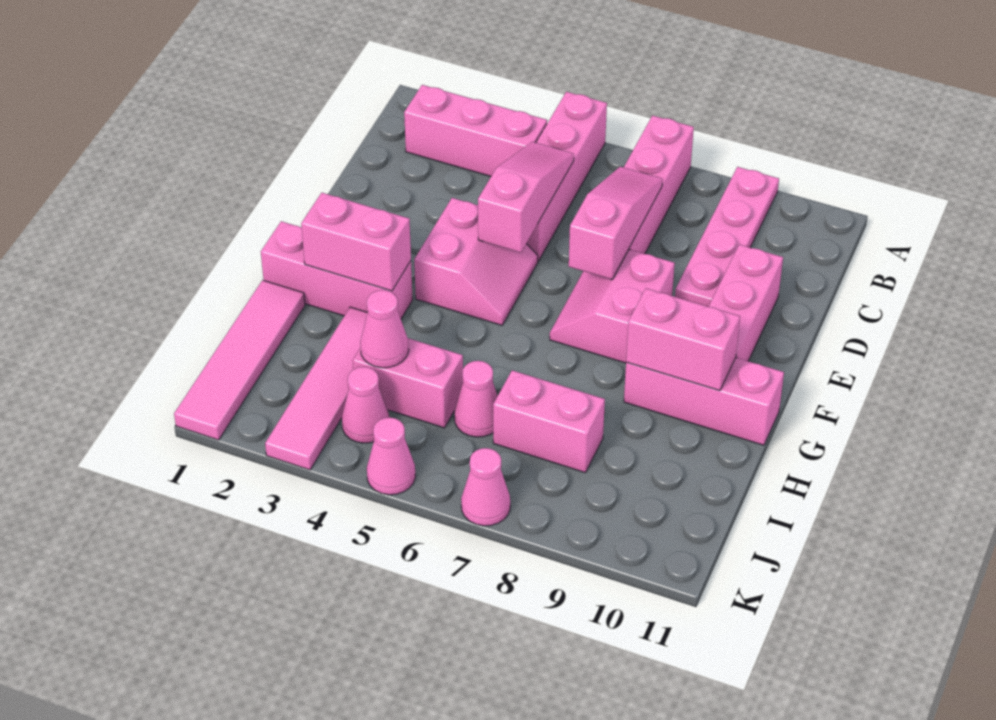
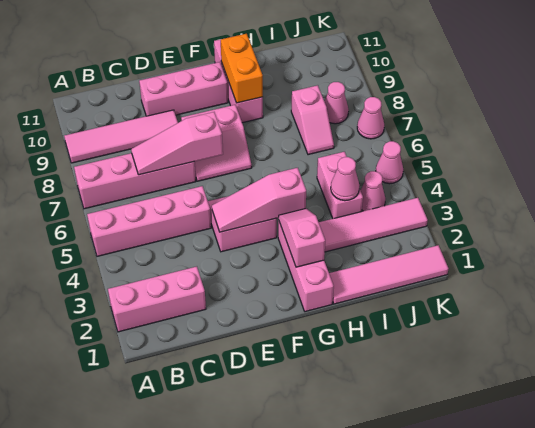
pink plate A9:D9 level 1 -> pink tile A9:D9 level 1
pink brick B2:B4 level 1 -> pink brick A2:C2 level 1
pink slope C5:E5 level 2 top E -> pink slope E4:G4 level 2 top G
pink brick G2:G3 level 2 -> pink slope G2:G3 level 2 top 2
pink brick G9:G10 level 2 -> orange brick G9:G10 level 2
pink cone I6 level 1 -> pink cone J8 level 1
pink brick I7:I8 level 1 -> pink slope I7:I8 level 1 top 8

